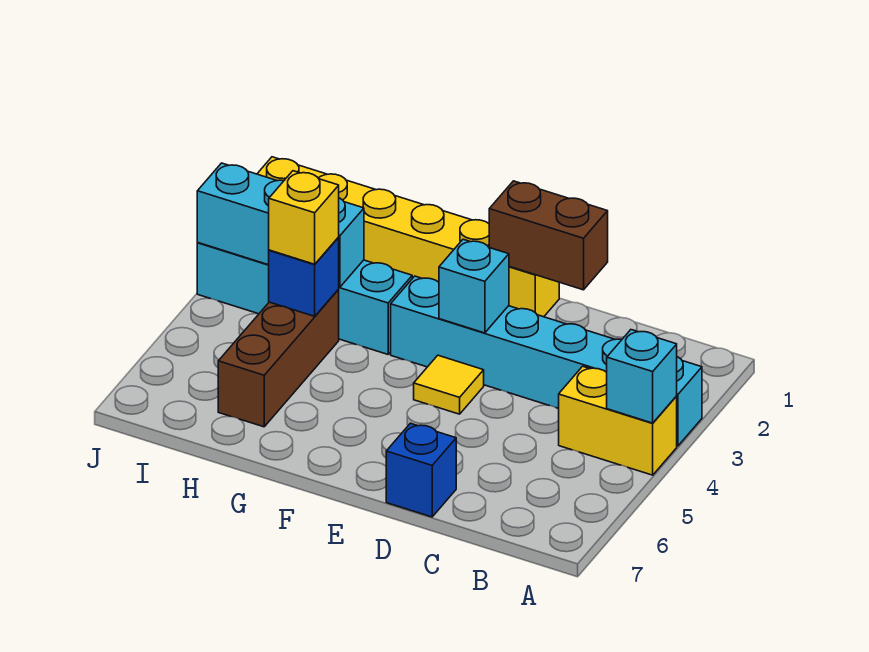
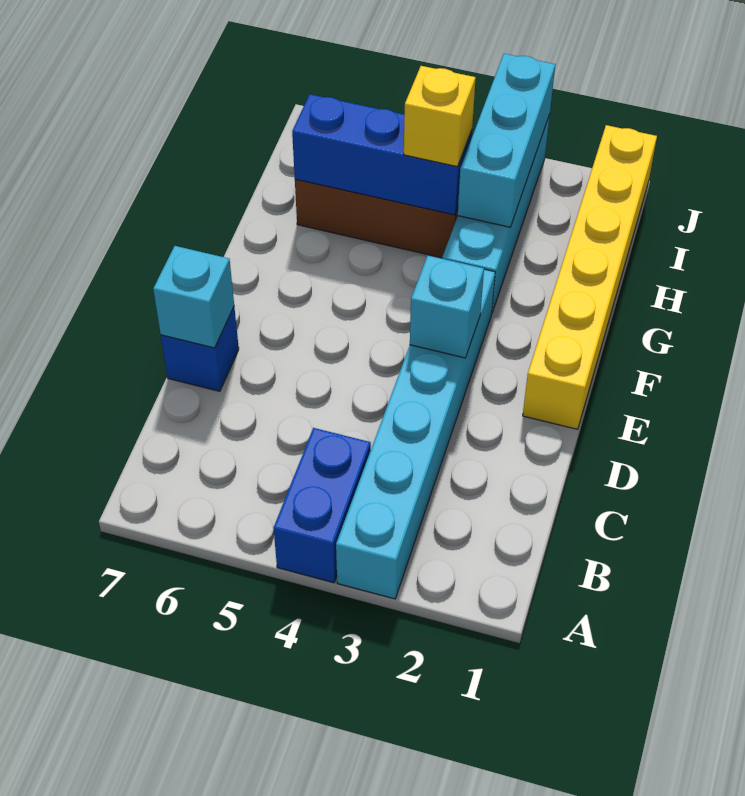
yellow brick A4:B4 level 1 -> blue brick A4:B4 level 1
cyan brick A4 level 2 -> cyan brick D7 level 2
brown brick D1:E1 level 2 -> none
yellow tile E4 level 1 -> none
blue brick H4 level 2 -> blue brick H4:H6 level 2

